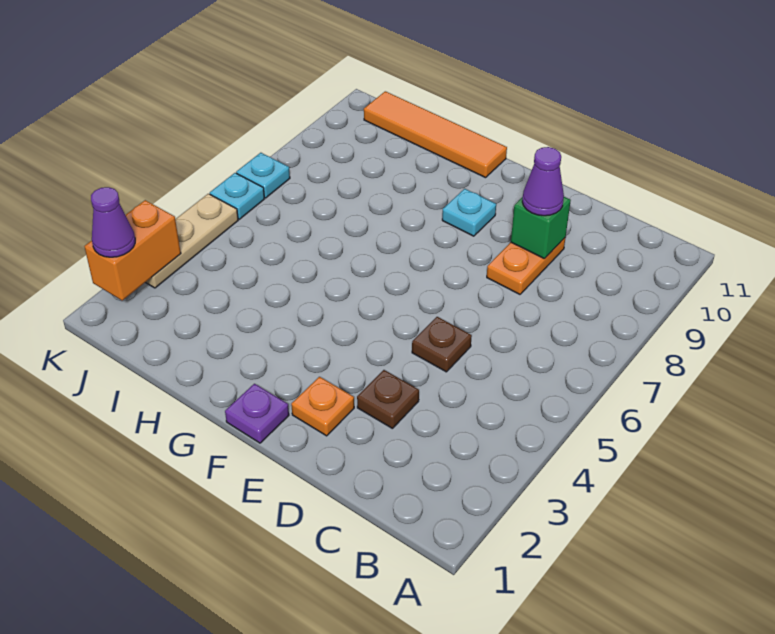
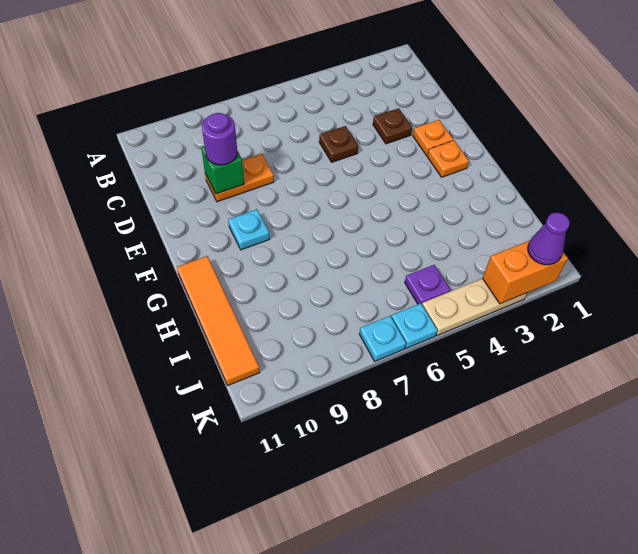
purple cone D9 level 3 -> purple round brick D9 level 3
purple plate F1 level 1 -> purple plate J5 level 1
none -> orange plate F2 level 1

